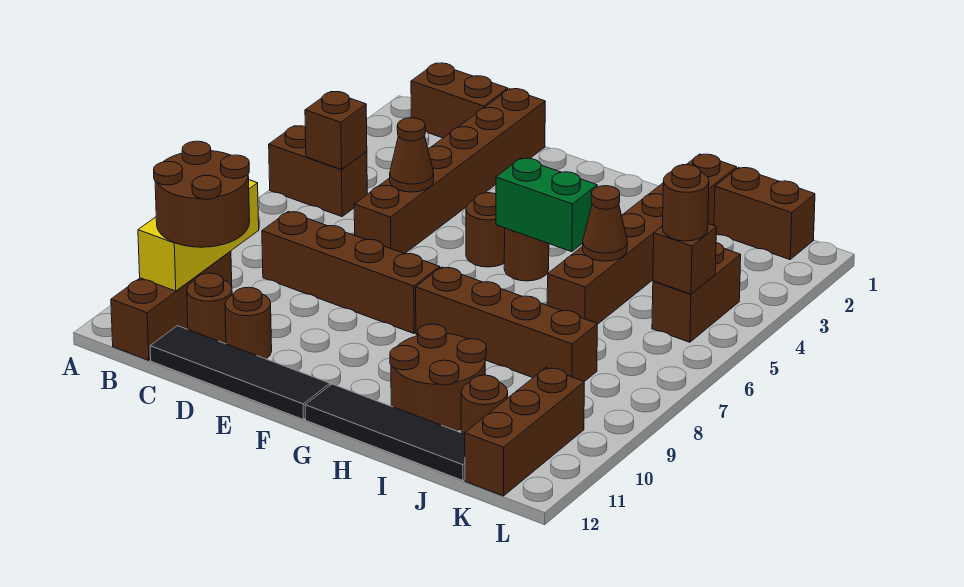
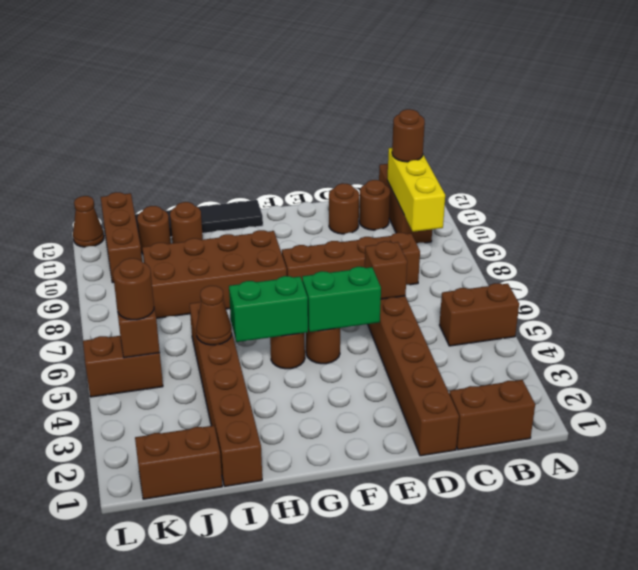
brown brick B5 level 2 -> brown brick D6 level 2
brown round brick B10:C11 level 3 -> brown round brick B11 level 3
black tile C12:F12 level 1 -> none
brown cone D5 level 2 -> brown cone L12 level 1
none -> green brick E5:F5 level 2
brown brick G8:J8 level 1 -> brown brick G8:J9 level 1
brown round brick H10:I11 level 1 -> brown round brick I11 level 1
brown brick K4:K5 level 1 -> brown brick K5:L5 level 1

